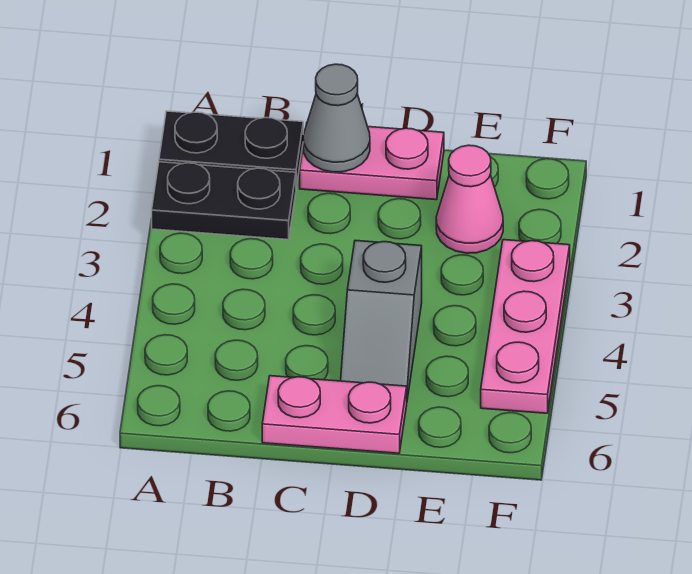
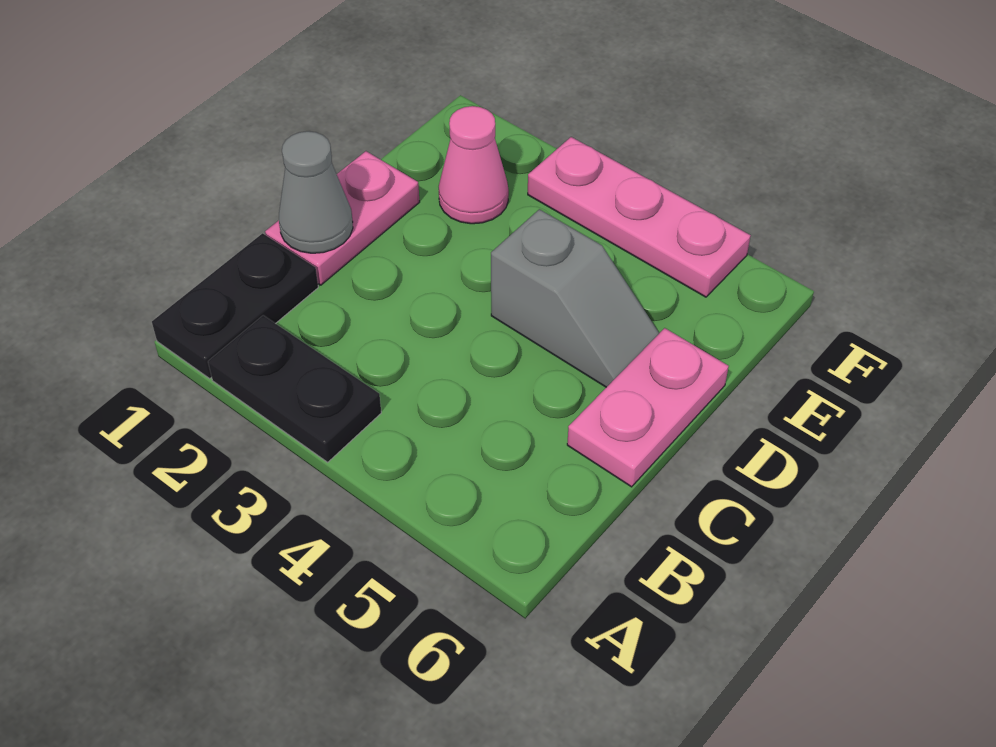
black plate A2:B2 level 1 -> black plate A2:A3 level 1

